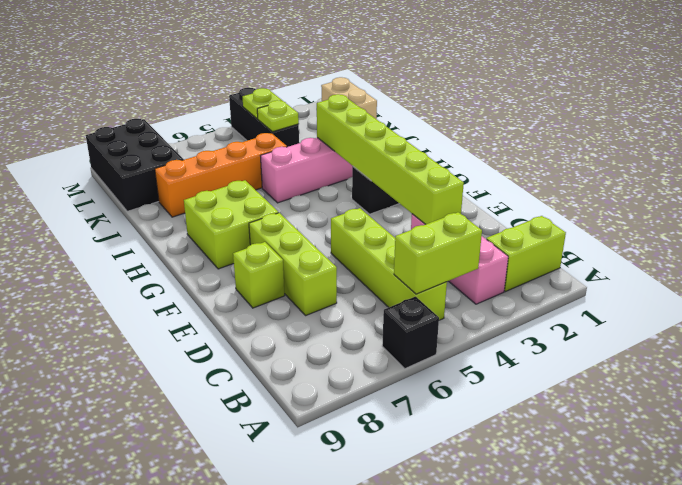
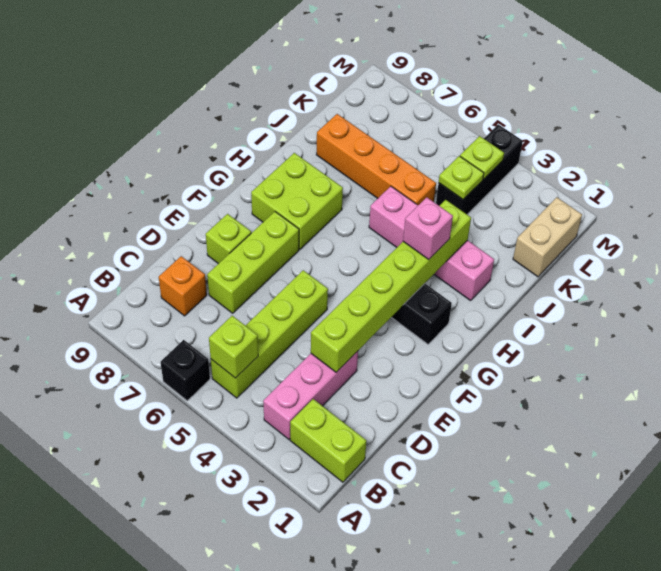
lime brick B4:B5 level 2 -> lime brick B5 level 2
none -> orange brick C8 level 1
none -> pink brick H3 level 3
black brick K8:M9 level 1 -> none

